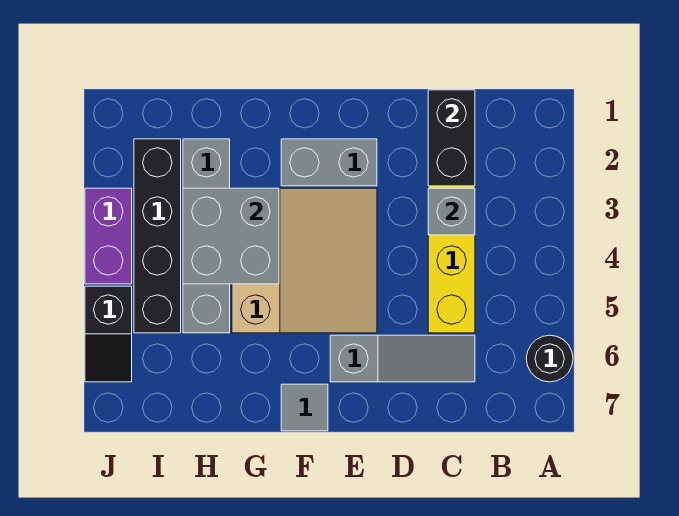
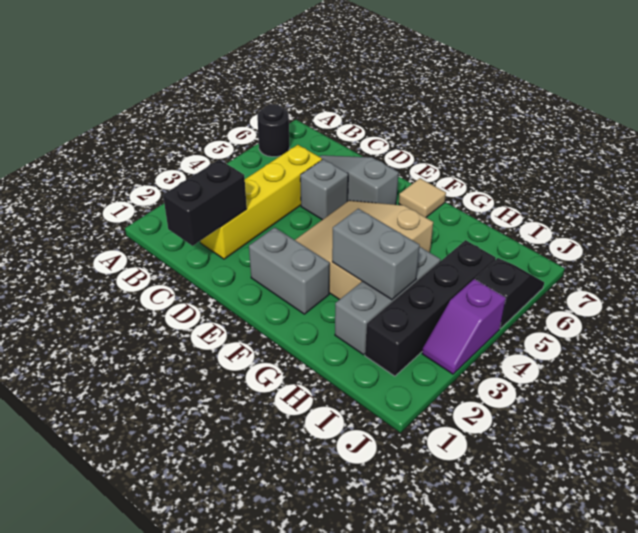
grey brick C3 level 2 -> grey brick D5 level 1
grey tile F7 level 1 -> tan tile F7 level 1
grey brick G3:H4 level 2 -> grey brick G3:H3 level 2
grey brick H2:H5 level 1 -> grey brick H2:H4 level 1
purple brick J3:J4 level 1 -> purple slope J3:J4 level 1 top 4

